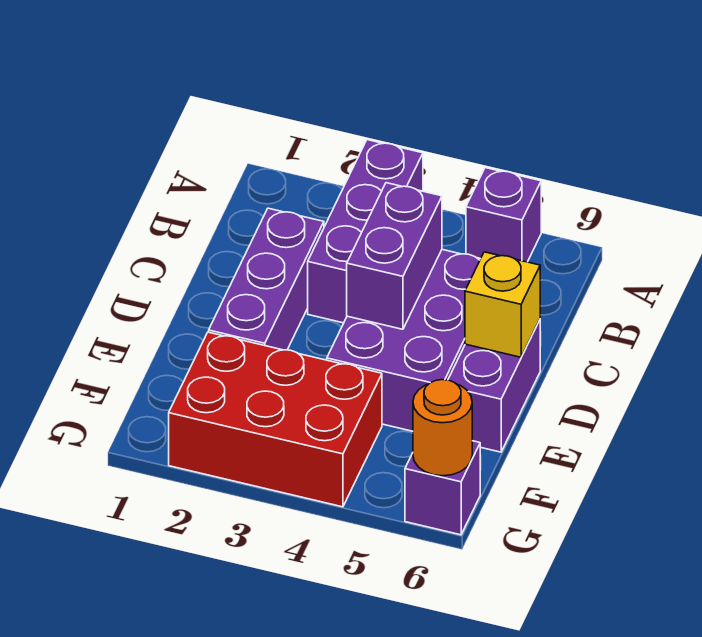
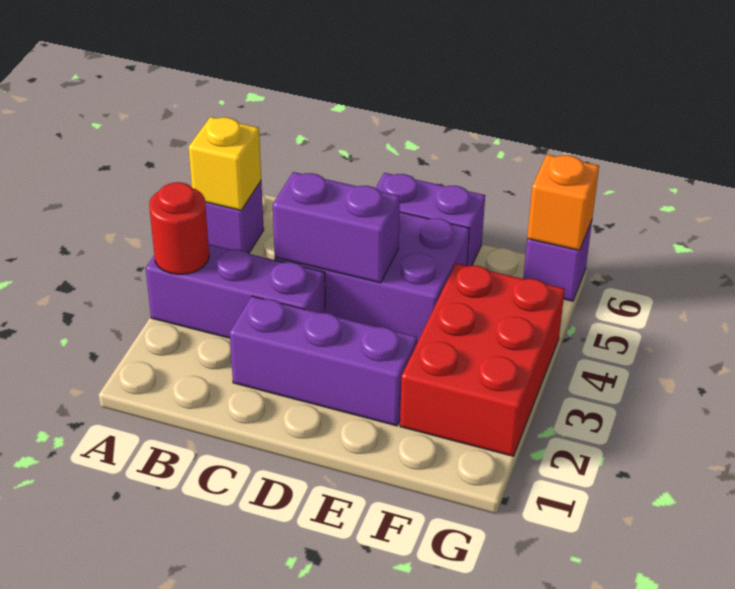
none -> red round brick A3 level 2
yellow brick D6 level 2 -> yellow brick A5 level 2
orange round brick G6 level 2 -> orange brick G6 level 2

